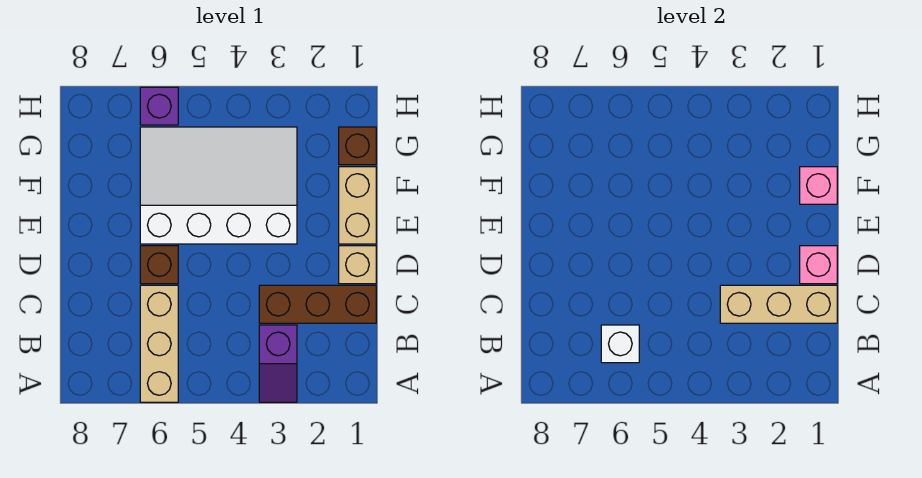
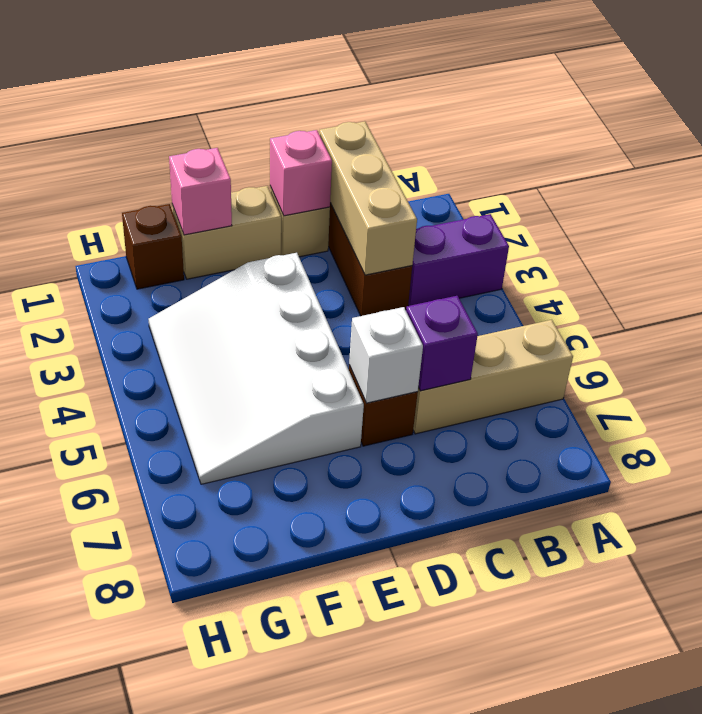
purple slope A3:B3 level 1 top B -> purple brick A3:B3 level 1
white brick B6 level 2 -> white brick D6 level 2
purple brick H6 level 1 -> purple brick C6 level 2

